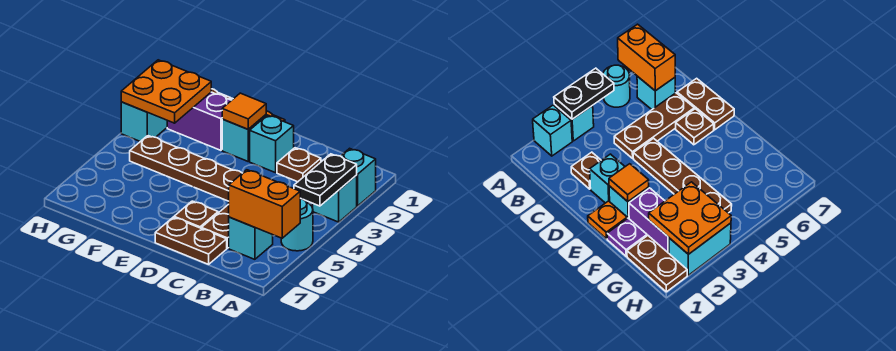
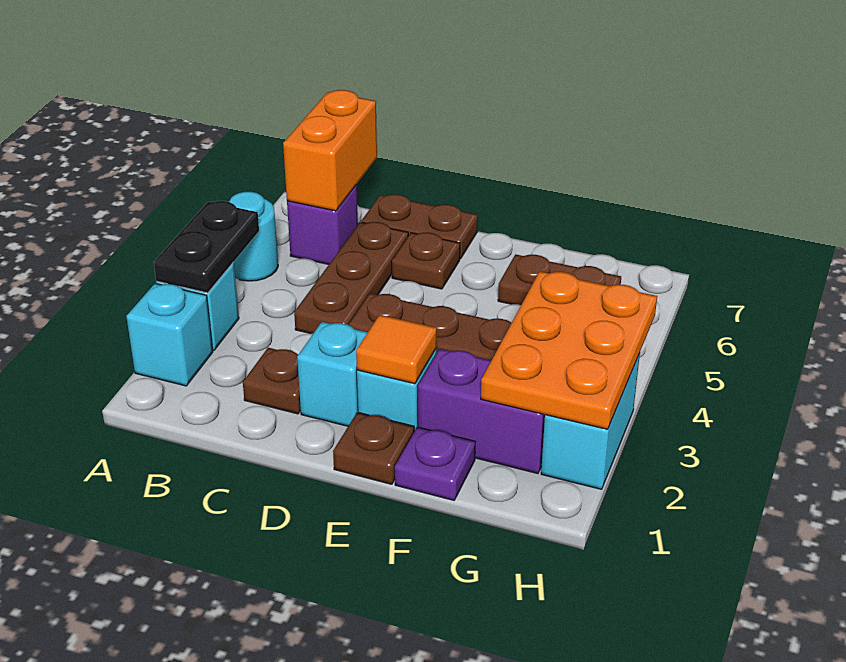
orange brick A6:B6 level 2 -> orange brick B6:B7 level 2
cyan brick B6 level 1 -> purple brick B6 level 1
orange plate E1 level 1 -> brown plate E1 level 1
brown plate G1:H1 level 1 -> brown plate F6:G6 level 1
orange plate G2:H3 level 2 -> orange plate G2:H4 level 2

